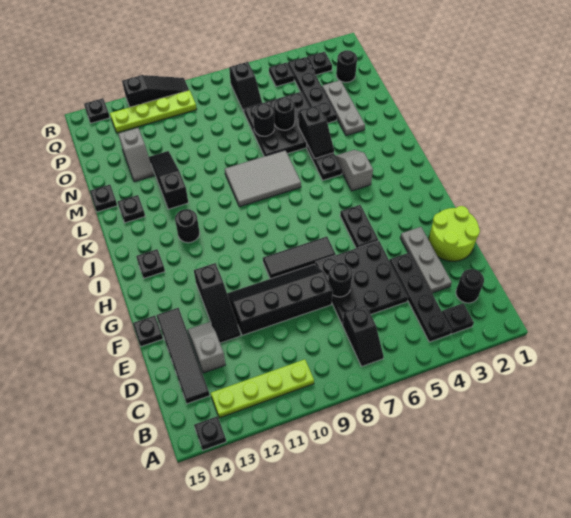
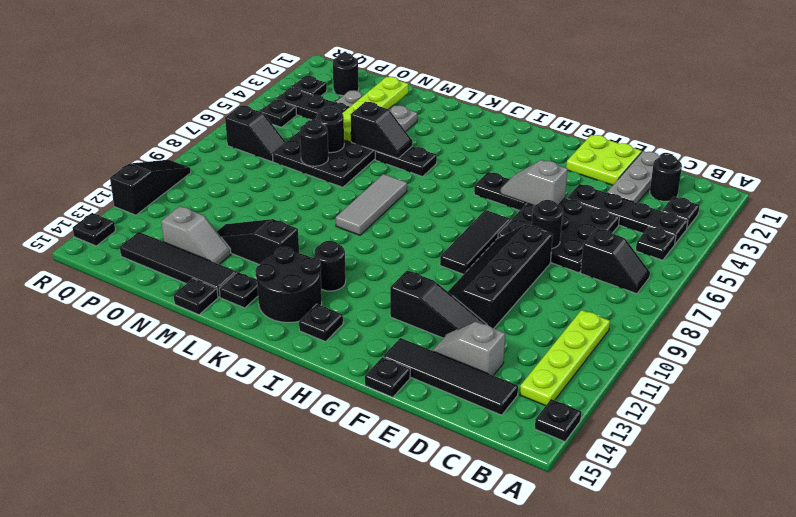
none -> black plate B5 level 1
grey plate D3:F3 level 1 -> grey plate D1:D3 level 1
lime round brick E1:F2 level 1 -> lime plate E1:F2 level 1
grey slope J4:K4 level 1 top J -> grey slope F5:G5 level 2 top F
none -> black round brick J13:K14 level 1
grey tile K7:L9 level 1 -> grey tile K7:K9 level 1
none -> black tile M14:P14 level 1
lime plate Q10:Q13 level 1 -> lime plate N2:N5 level 2

